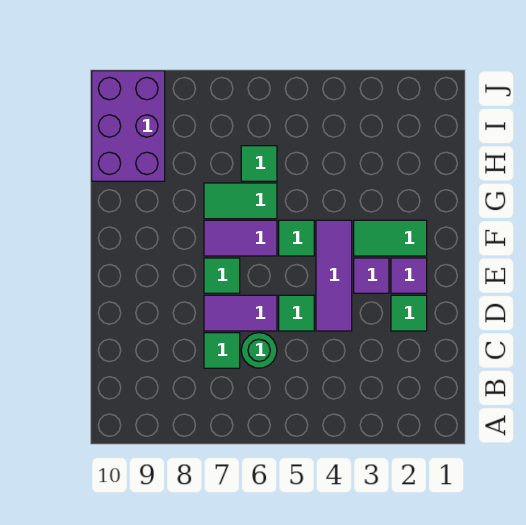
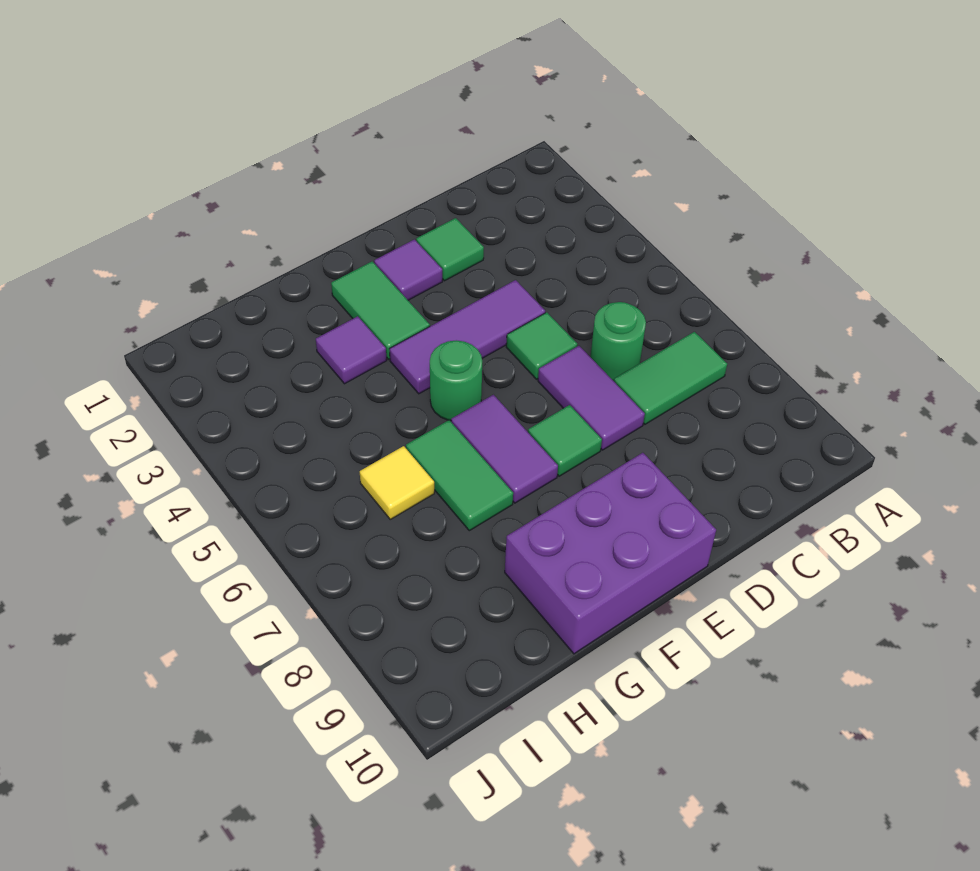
green tile C7 level 1 -> green tile B7:C7 level 1
purple tile E3 level 1 -> purple tile G3 level 1
green tile F5 level 1 -> green round brick F5 level 1
green tile H6 level 1 -> yellow tile H6 level 1
purple brick H9:J10 level 1 -> purple brick E9:G10 level 1

